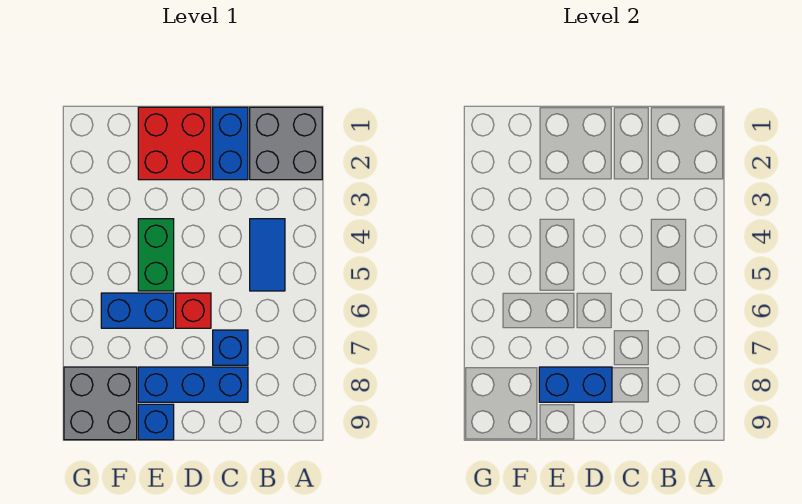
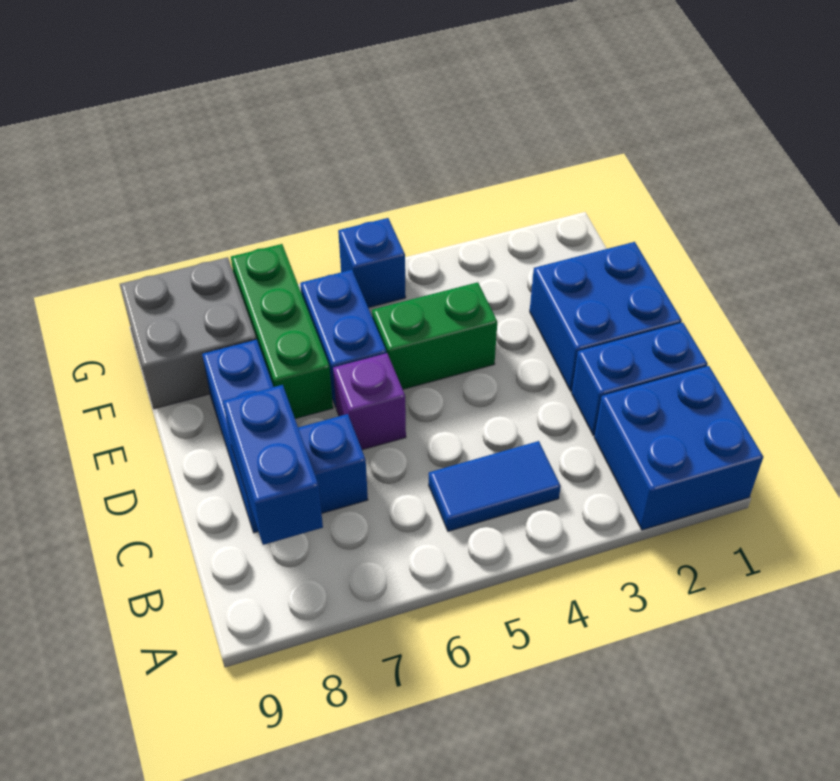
grey brick A1:B2 level 1 -> blue brick A1:B2 level 1
red brick D1:E2 level 1 -> blue brick D1:E2 level 1
red brick D6 level 1 -> purple brick D6 level 1
blue brick D8:E8 level 2 -> blue brick B8:C8 level 2
none -> green brick E7:G7 level 1
blue brick E9 level 1 -> blue brick G5 level 1

